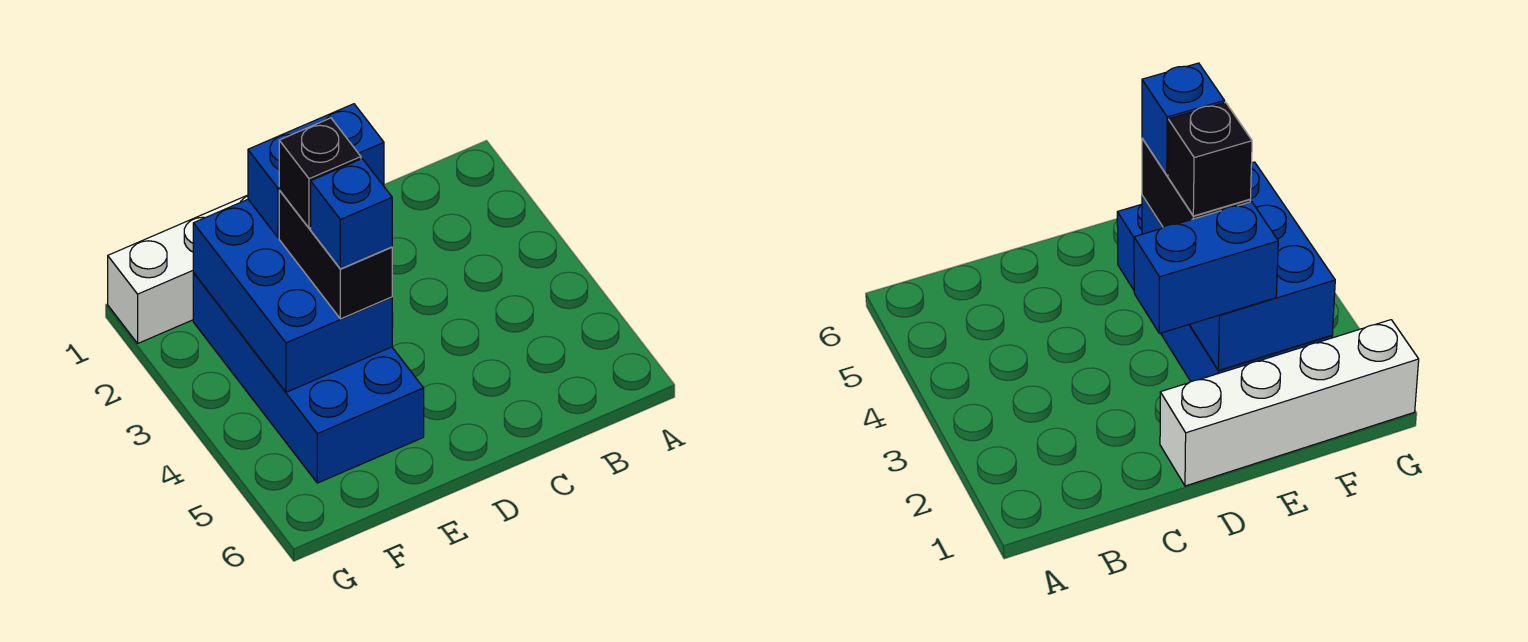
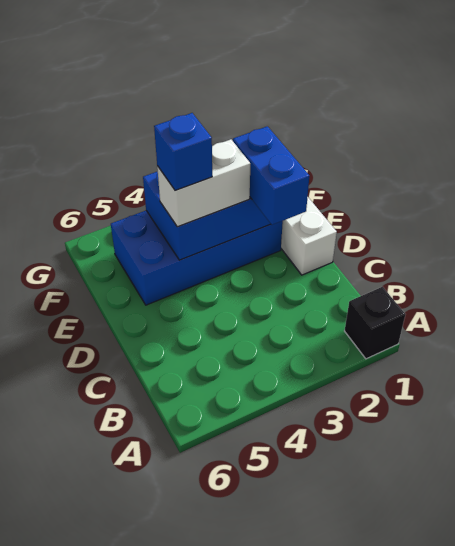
black brick E3:E4 level 3 -> white brick E3:E4 level 3
black brick E3 level 4 -> black brick A1 level 1

